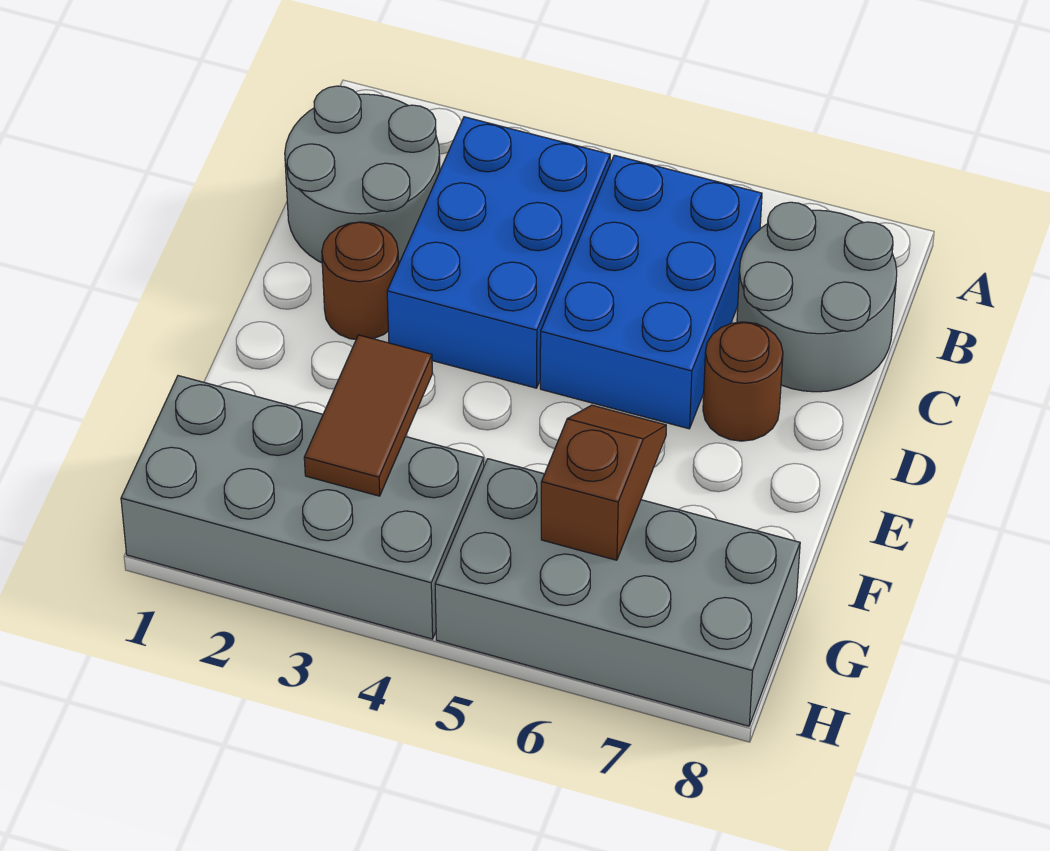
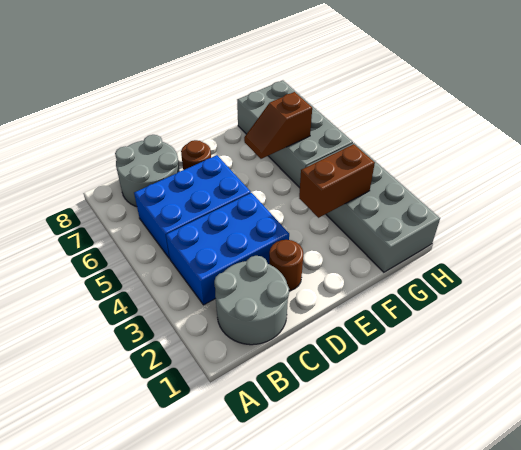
brown tile F3:G3 level 2 -> brown brick F3:G3 level 2

